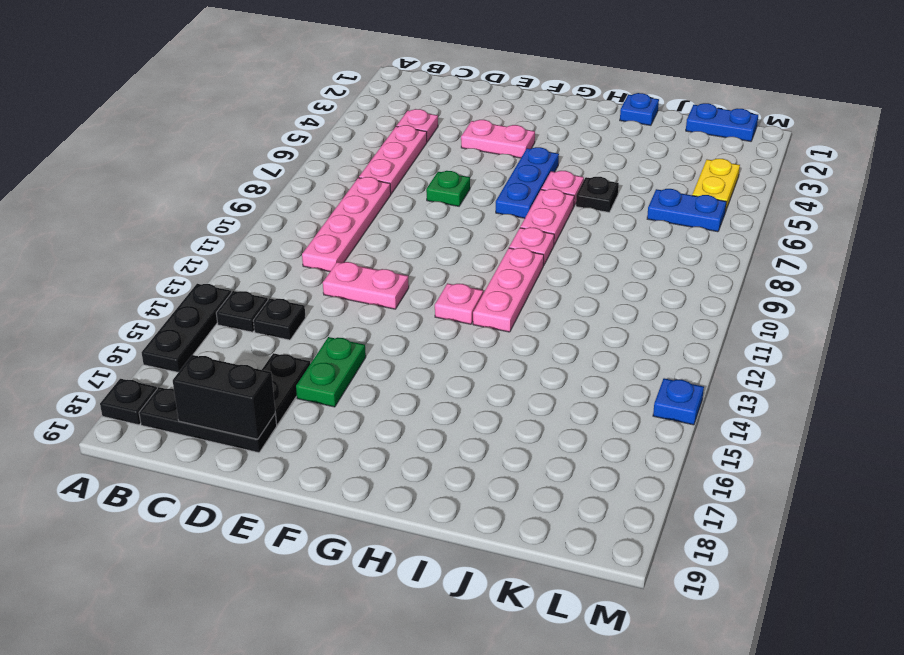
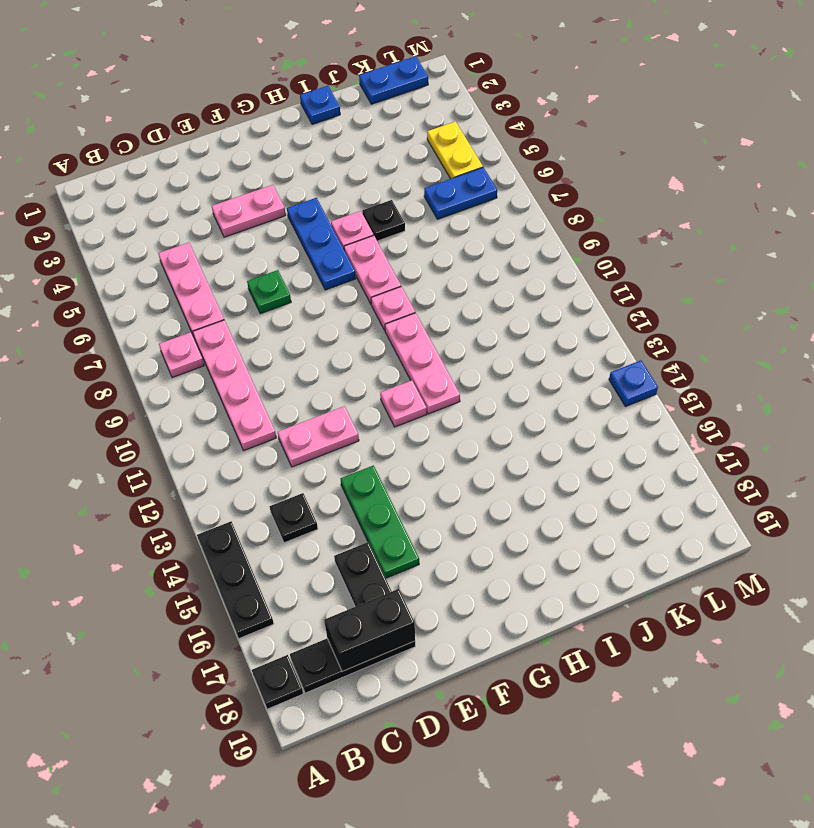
black plate B14 level 1 -> none
pink plate C4 level 1 -> pink plate B8 level 1
green plate E15:E16 level 1 -> green plate E14:E16 level 1

